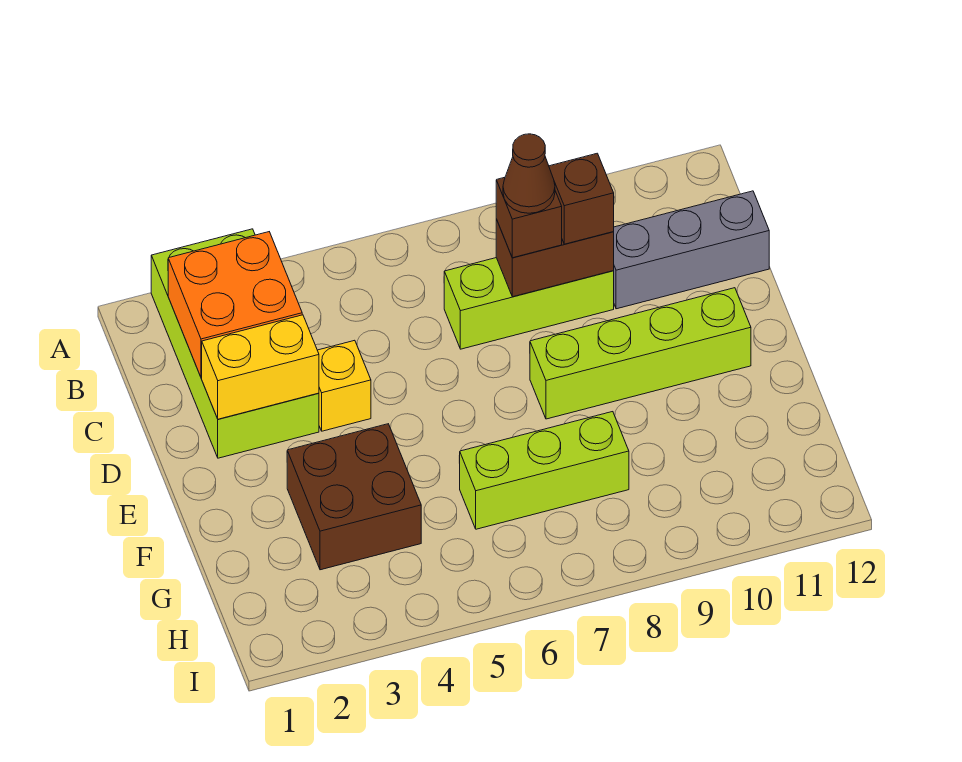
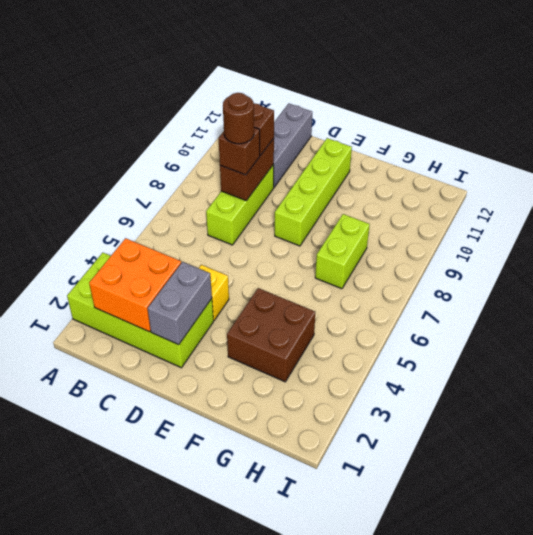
brown cone C8 level 4 -> brown round brick C8 level 4
yellow brick D2:D3 level 2 -> grey brick D2:D3 level 2
lime brick G6:G8 level 1 -> lime brick G7:G8 level 1

